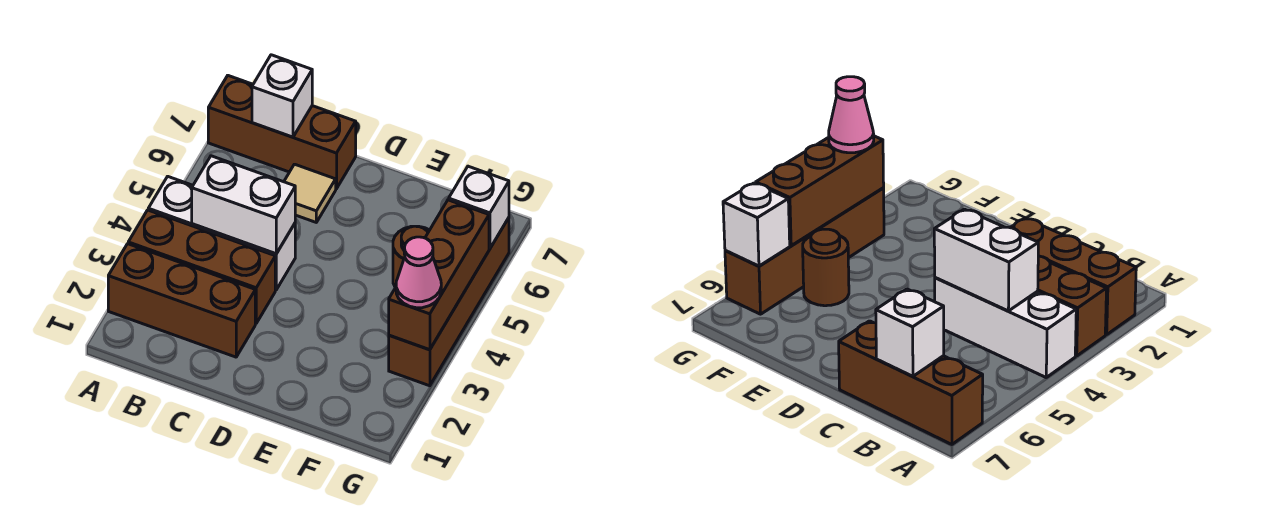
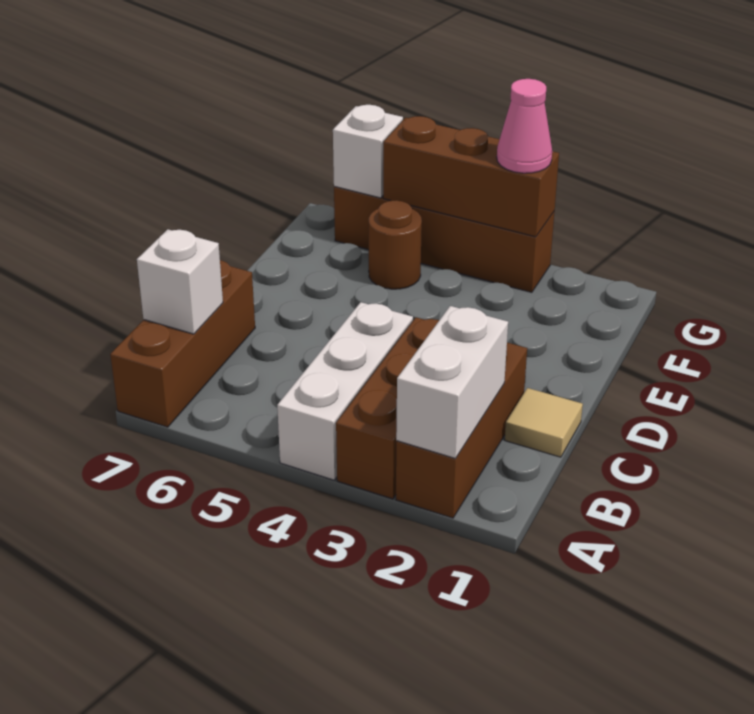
white brick B4:C4 level 2 -> white brick A2:B2 level 2
tan tile C6 level 1 -> tan tile C1 level 1

